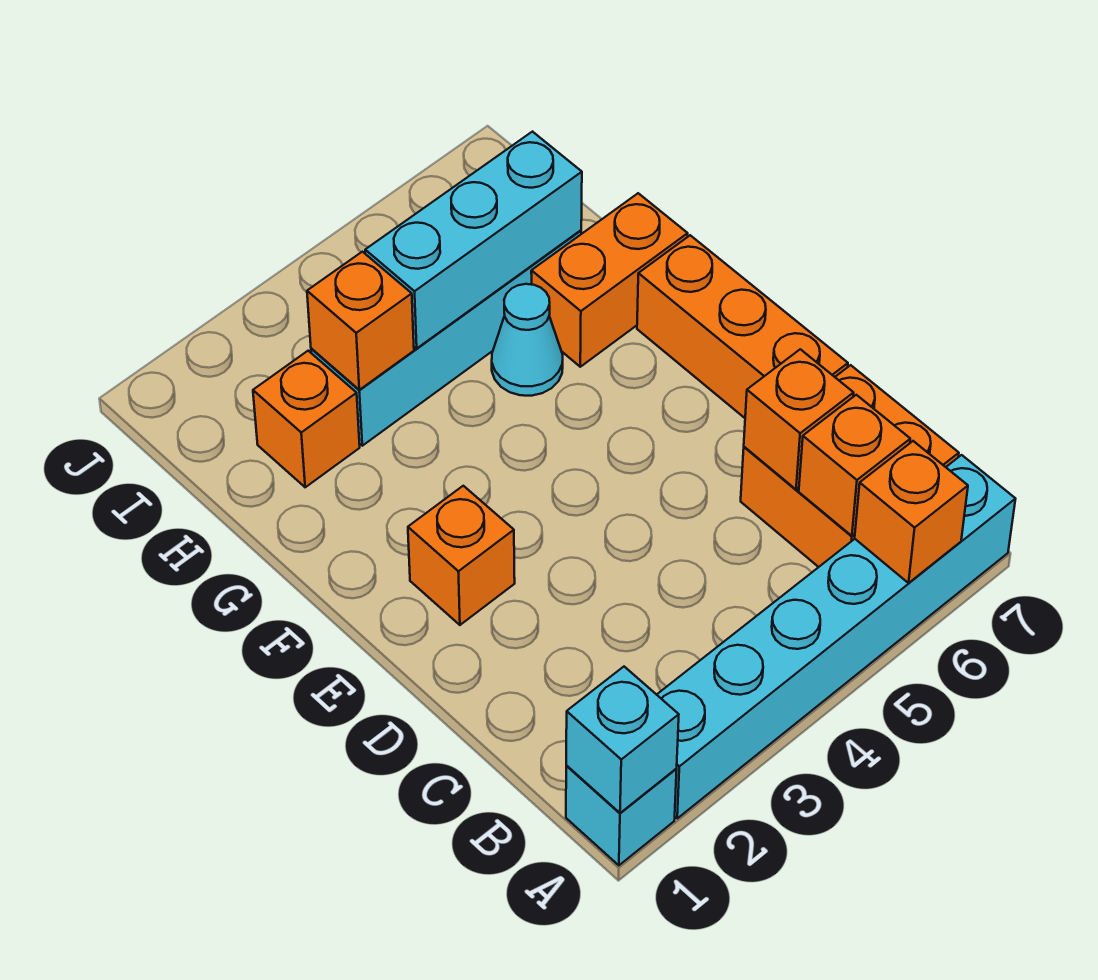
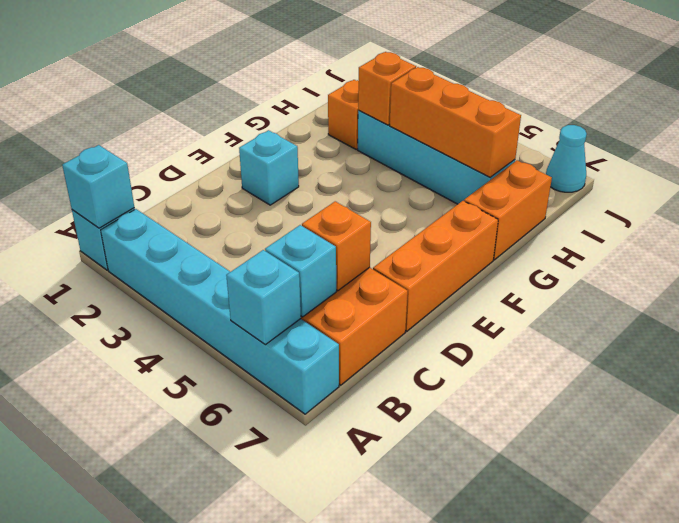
orange brick A6 level 2 -> cyan brick A6 level 2
orange brick B6 level 2 -> cyan brick B6 level 2
orange brick E2 level 1 -> cyan brick E2 level 1
cyan cone G5 level 1 -> cyan cone J7 level 1
orange brick G6:G7 level 1 -> orange brick G7:H7 level 1
cyan brick H4:H6 level 2 -> orange brick H4:H6 level 2

